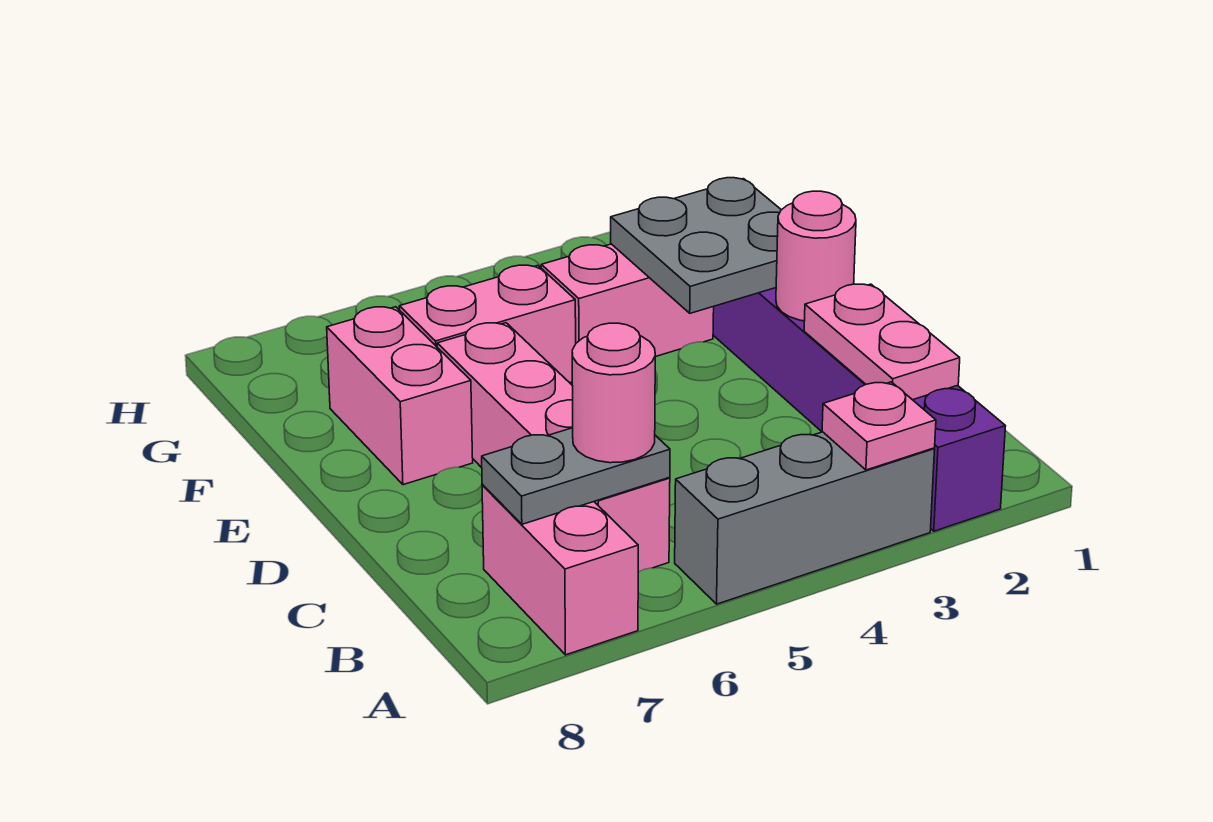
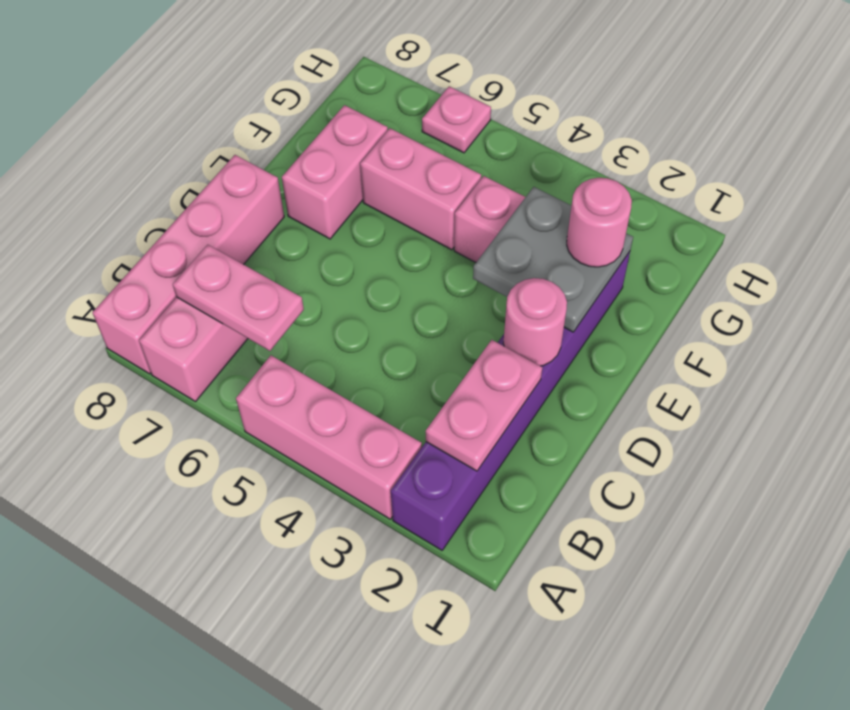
grey brick A3:A5 level 1 -> pink brick A3:A5 level 1
pink plate A3 level 2 -> pink plate H6 level 1
pink brick B6:E6 level 1 -> pink brick A8:D8 level 1
grey plate B6:B7 level 2 -> pink plate B6:B7 level 2
pink round brick B6 level 3 -> pink round brick F2 level 3

